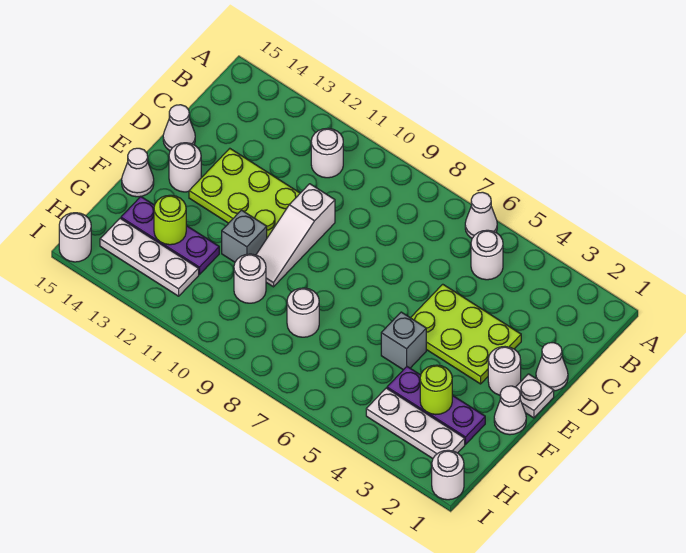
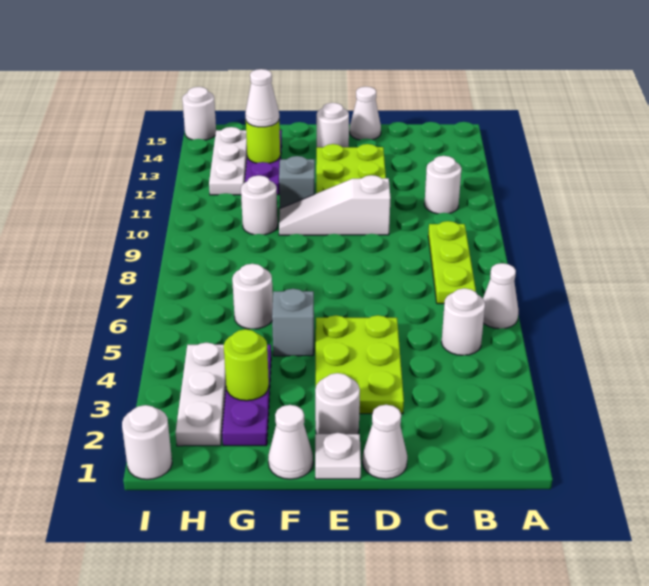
none -> lime plate B7:B9 level 1
white cone F15 level 1 -> white cone G13 level 3
white round brick G8 level 1 -> white round brick G6 level 1

